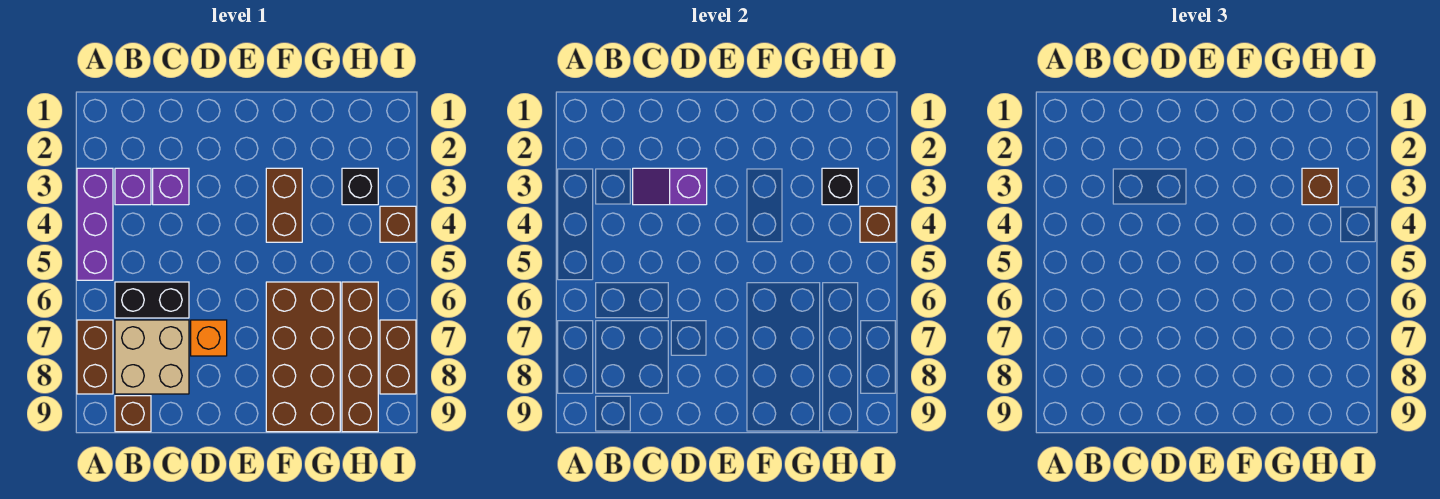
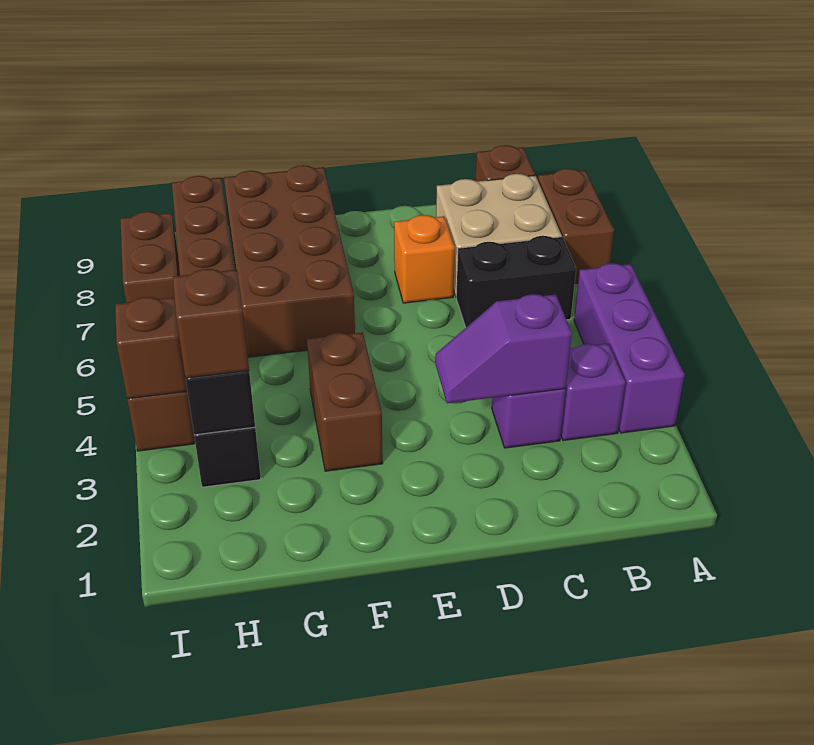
purple slope C3:D3 level 2 top D -> purple slope C3:D3 level 2 top C

